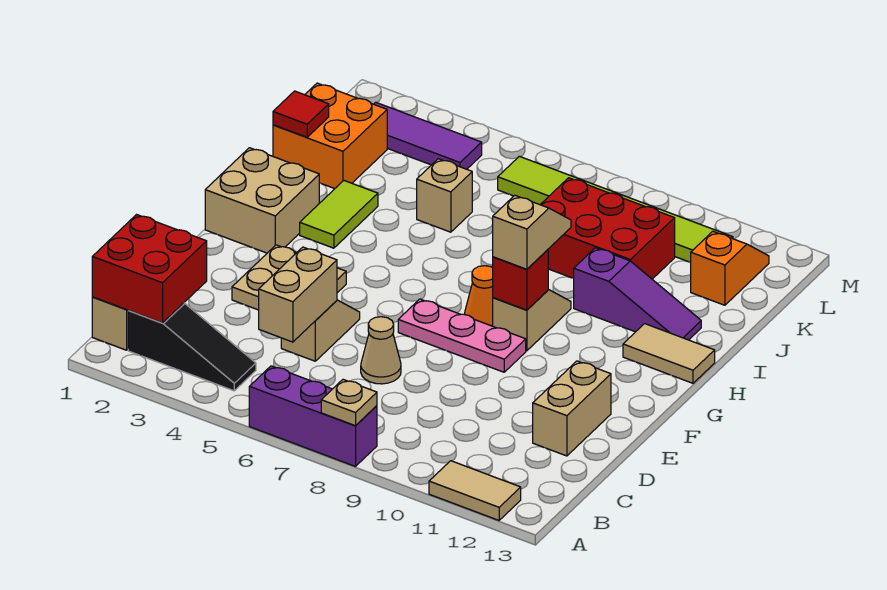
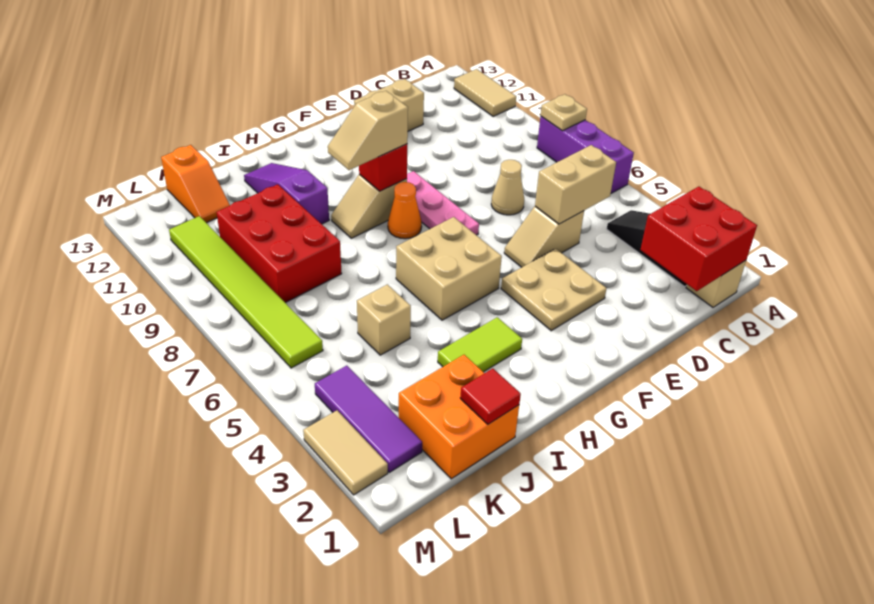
tan brick G1:H2 level 1 -> tan brick G5:H6 level 1
tan tile H12:H13 level 1 -> tan tile M2:M3 level 1
orange slope K12:L12 level 1 top K -> orange slope K12:K13 level 1 top 13

